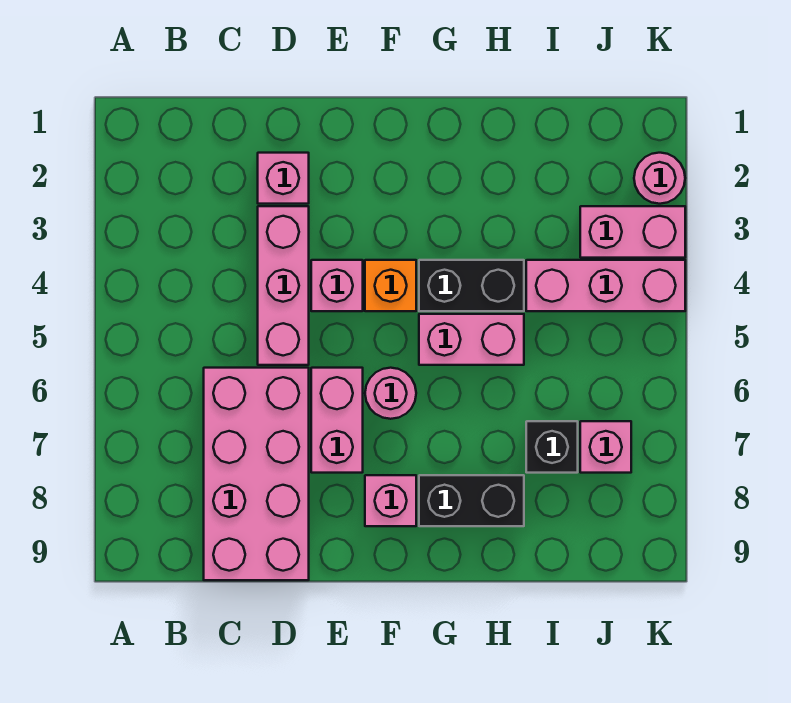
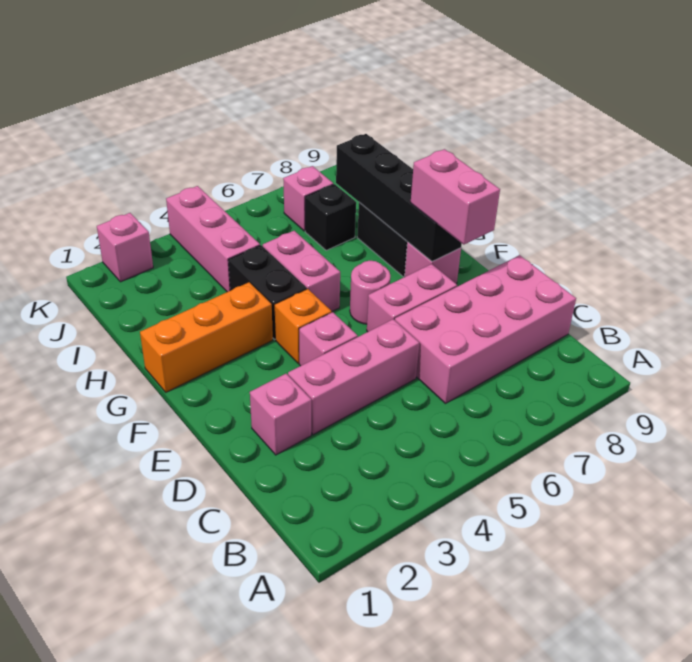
none -> black brick F8:I8 level 2
none -> orange brick G1:G3 level 1
pink brick J3:K3 level 1 -> pink brick E8:F8 level 3
pink round brick K2 level 1 -> pink brick K2 level 1

